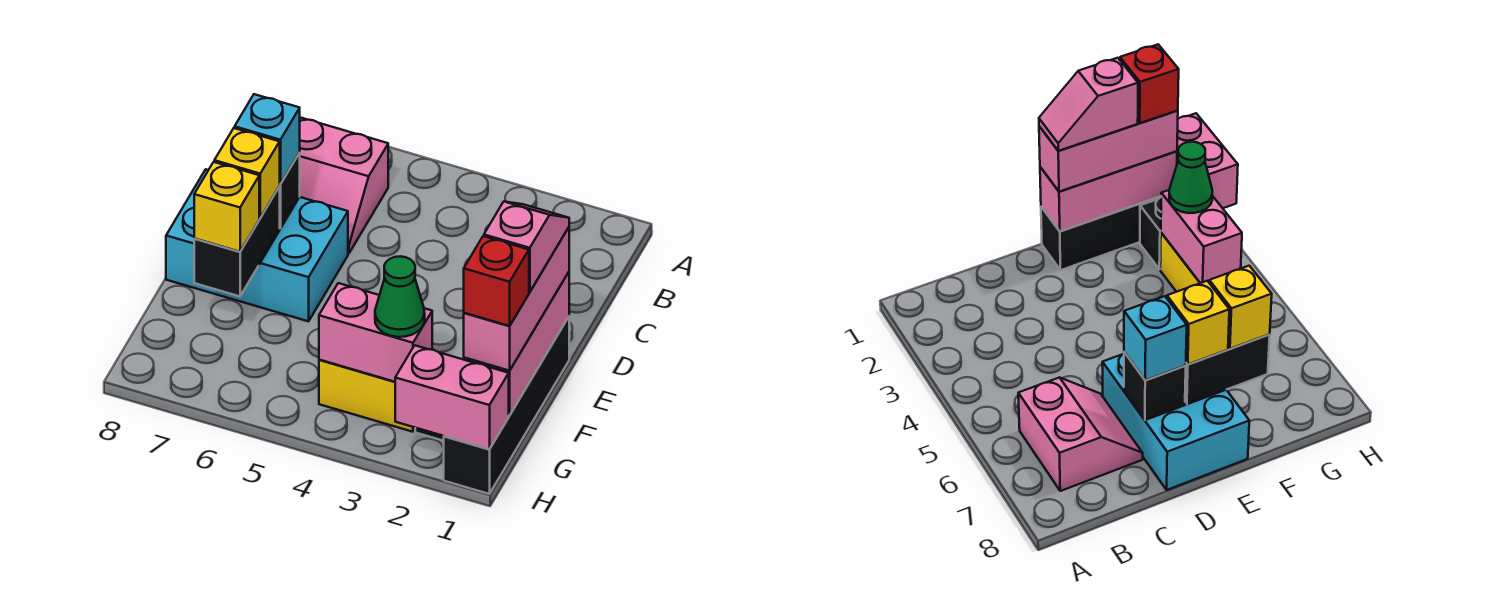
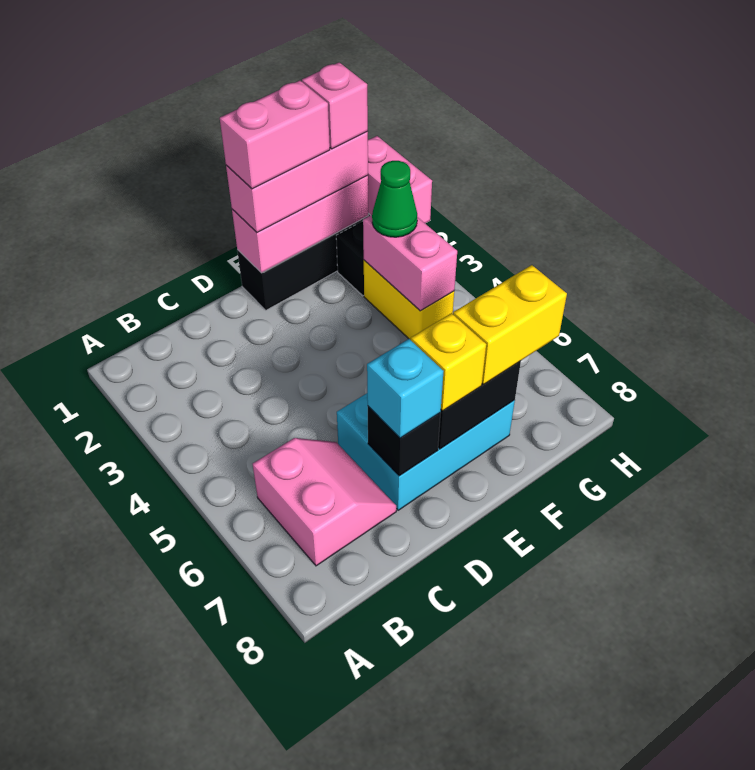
cyan brick D6:E8 level 1 -> cyan brick D6:F7 level 1
pink slope E1:F1 level 4 top F -> pink brick E1:F1 level 4
yellow brick F7 level 3 -> yellow brick F7:G7 level 3
red brick G1 level 4 -> pink brick G1 level 4

